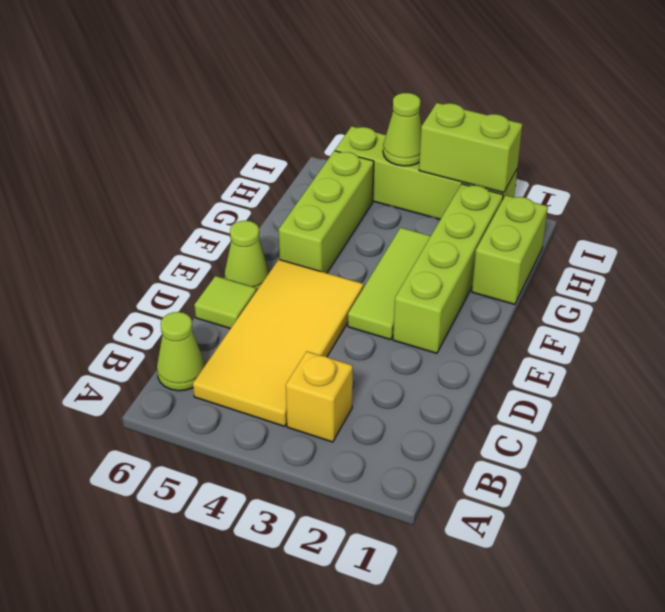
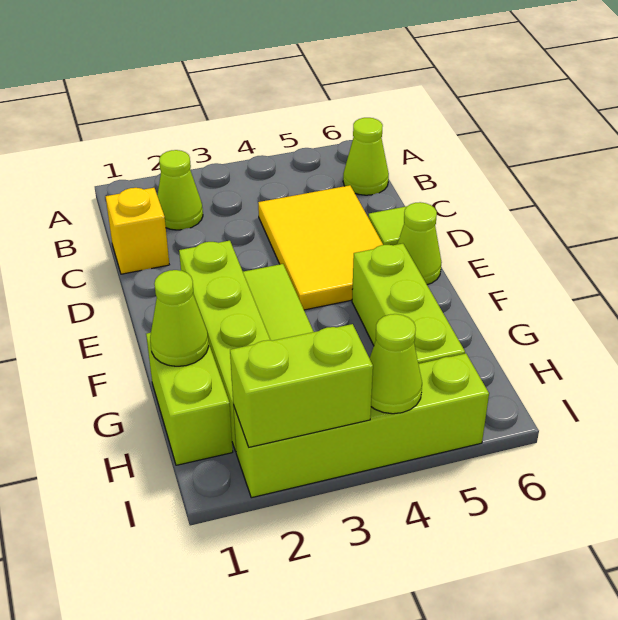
none -> lime cone B2 level 1
yellow brick B3 level 1 -> yellow brick C1 level 1
yellow tile B4:E5 level 1 -> yellow tile C4:E5 level 1
none -> lime cone G1 level 2

